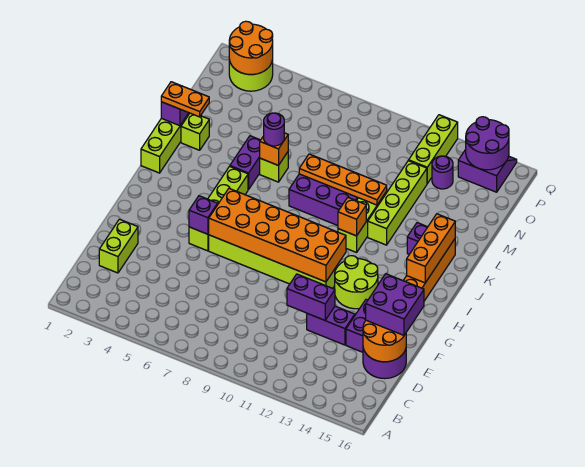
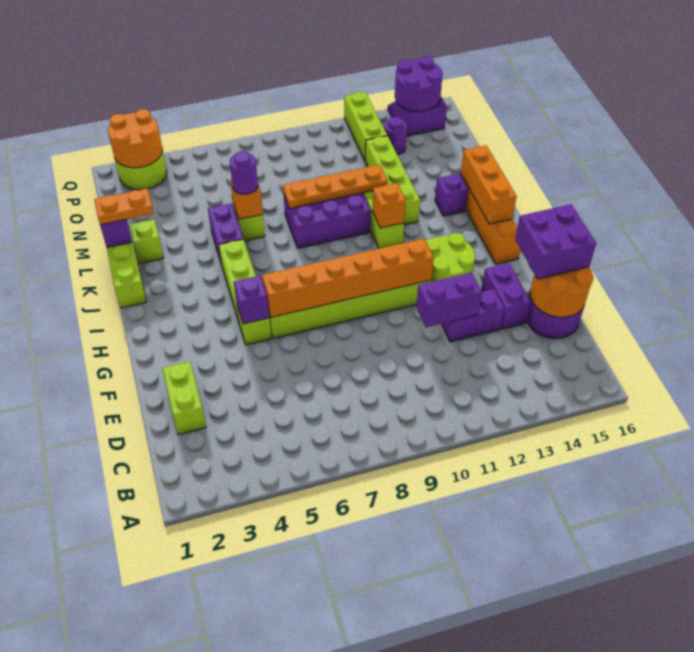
orange brick G6:H11 level 2 -> orange brick G6:G11 level 2

